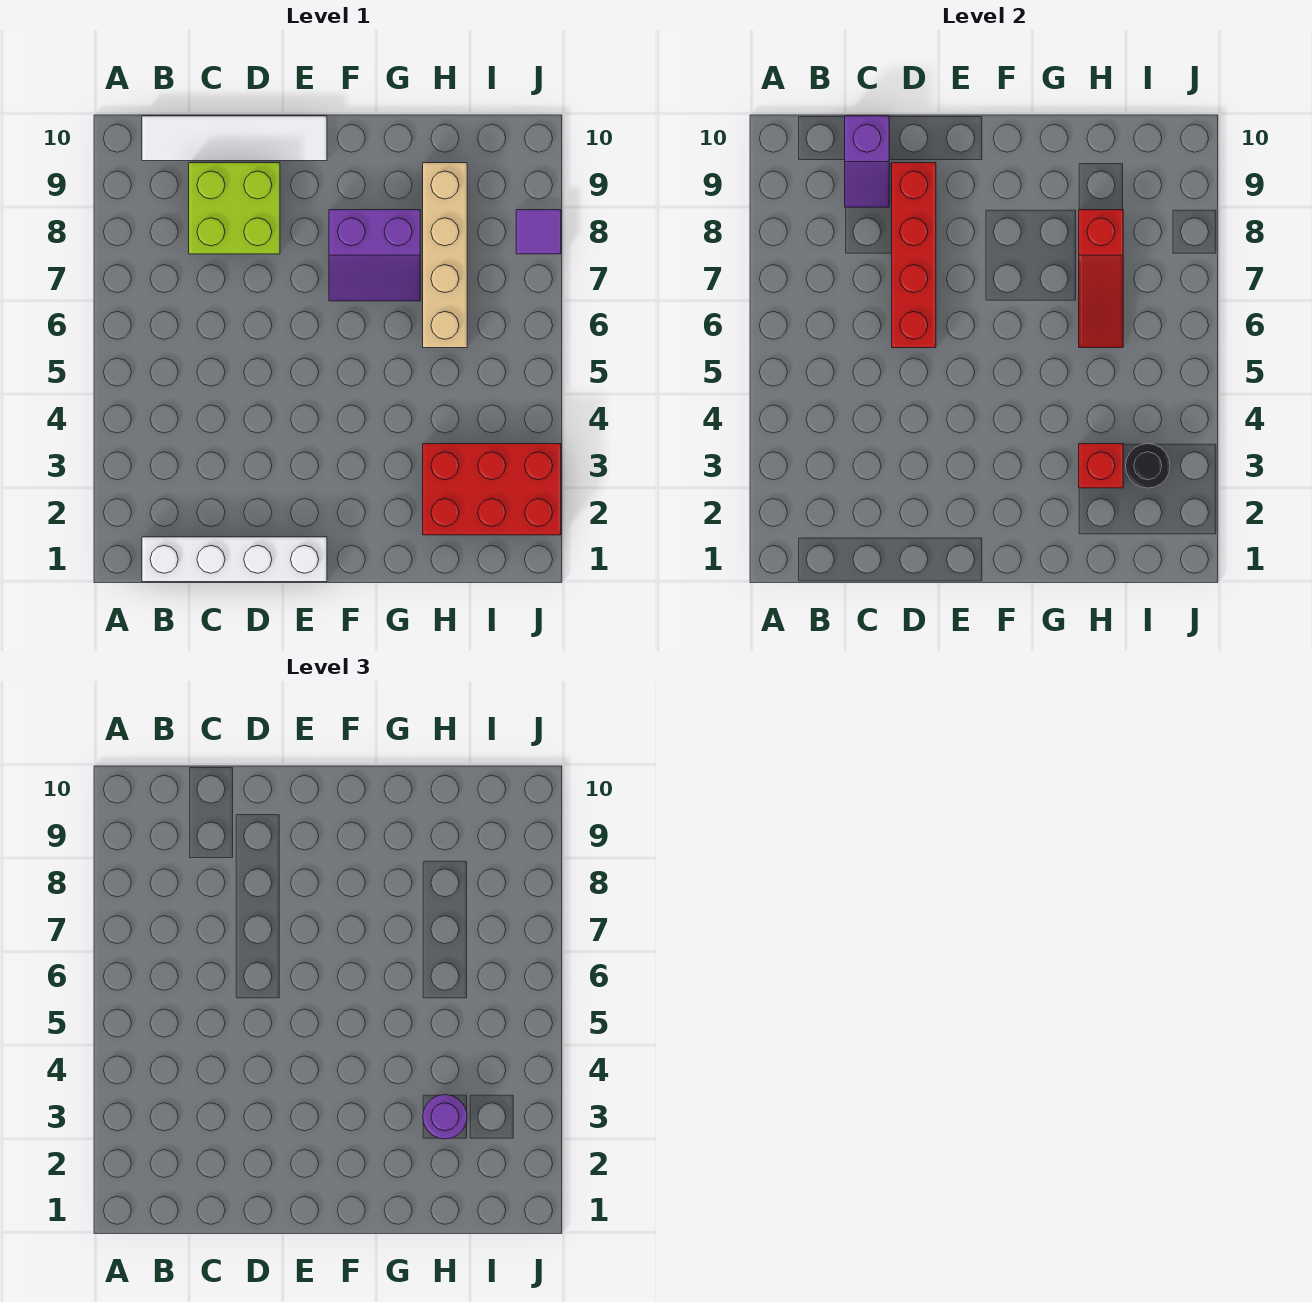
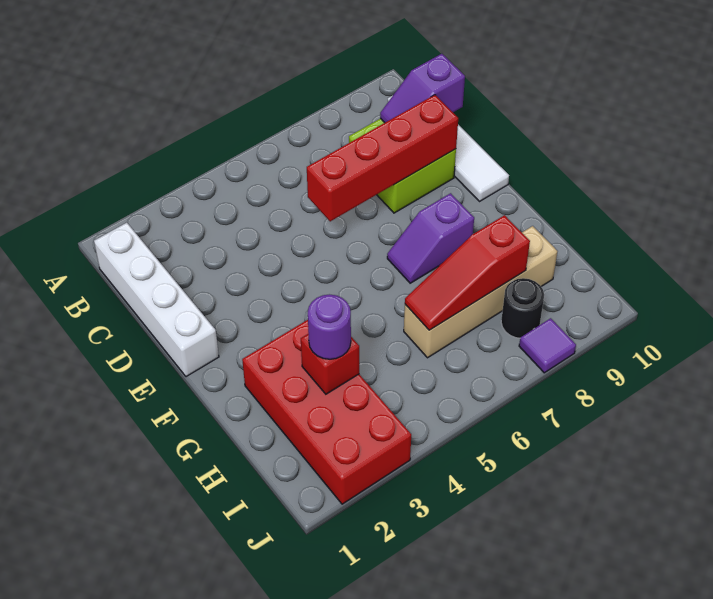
purple slope F7:G8 level 1 top 8 -> purple slope F7:F8 level 1 top 8
red brick H2:J3 level 1 -> red brick G2:J3 level 1
black round brick I3 level 2 -> black round brick I8 level 1

